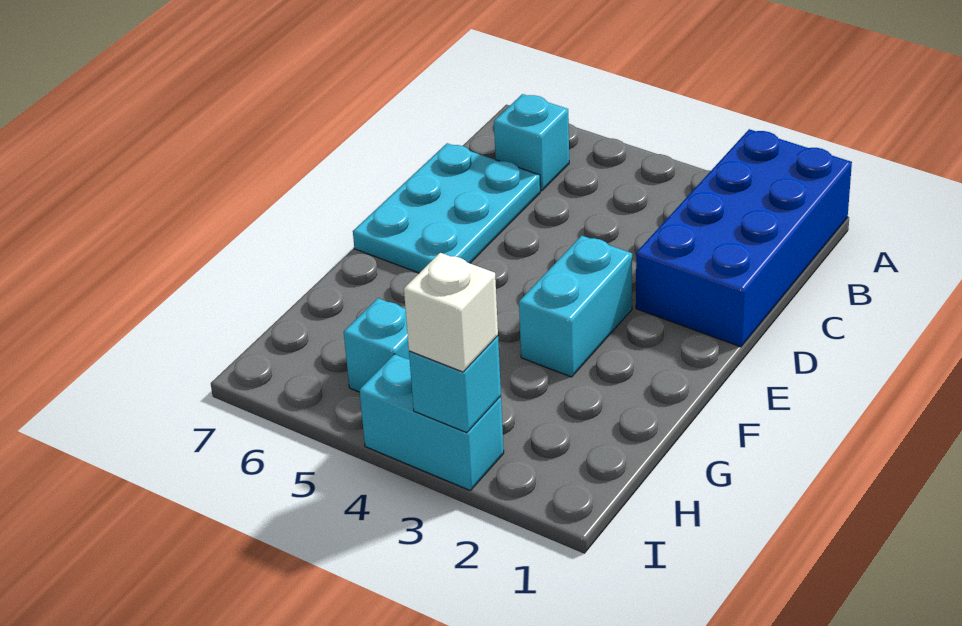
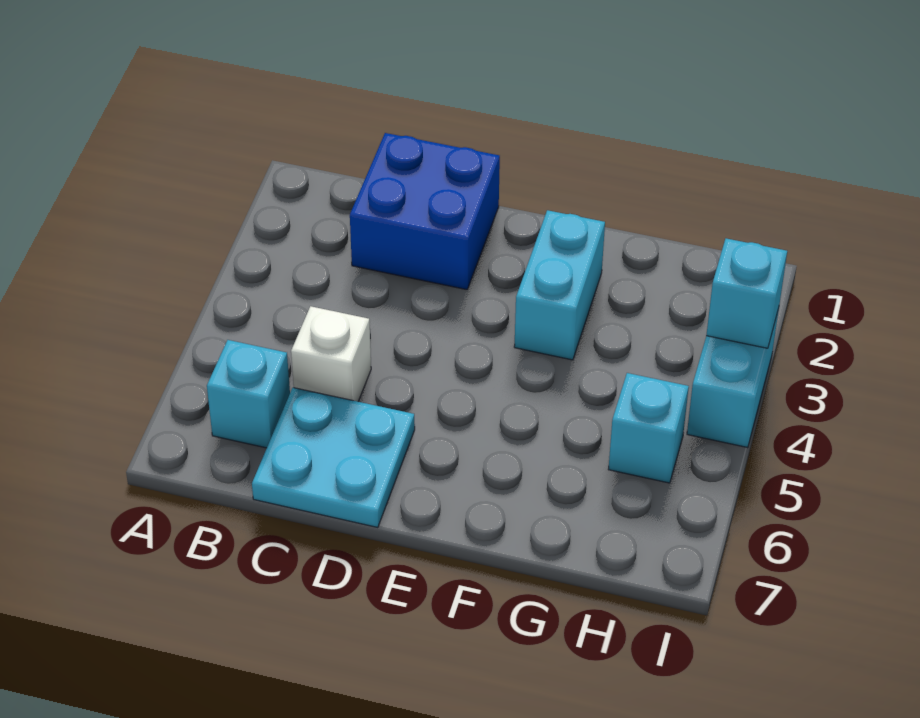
blue brick A1:D2 level 1 -> blue brick C1:D2 level 1
cyan plate C6:E7 level 1 -> cyan plate C6:D7 level 1
cyan brick E3:F3 level 1 -> cyan brick F2:F3 level 1
white brick I3 level 3 -> white brick C5 level 1

